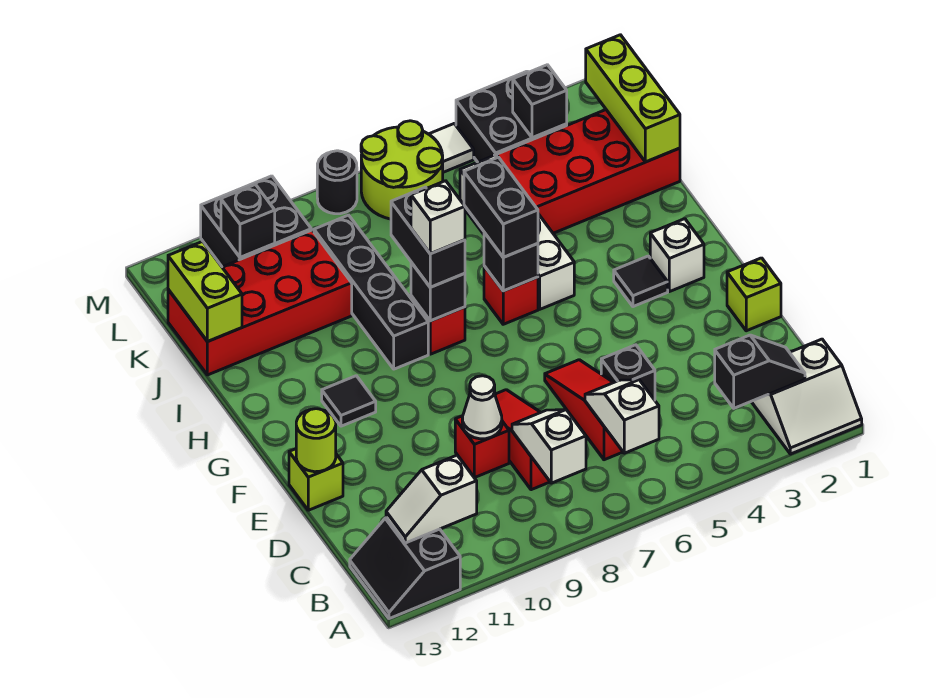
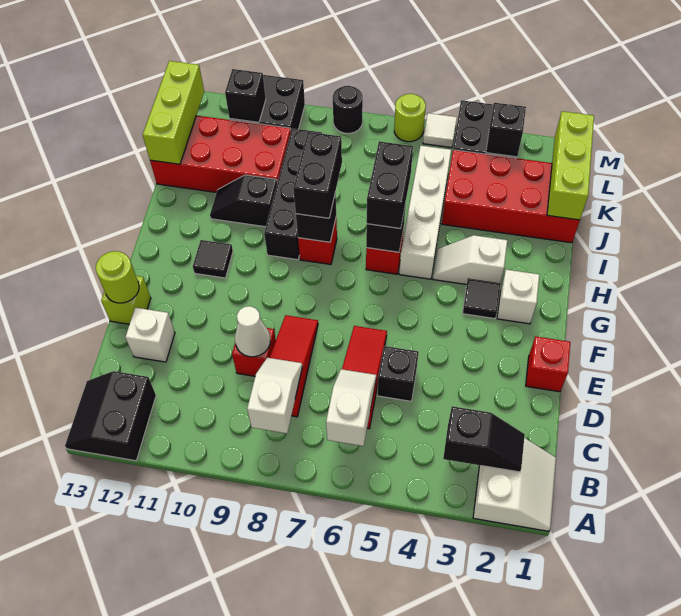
white slope A1:B2 level 1 top B -> white slope A1:B2 level 1 top 2
white slope B11:B12 level 2 top 11 -> white slope H3:H4 level 1 top 3
lime brick E1 level 1 -> red brick E1 level 1
white brick H8 level 4 -> white brick D12 level 1
none -> black slope I10:I11 level 1 top 10
lime brick J13:K13 level 2 -> lime brick J13:L13 level 2
lime round brick L6:M7 level 1 -> lime round brick M6 level 1

